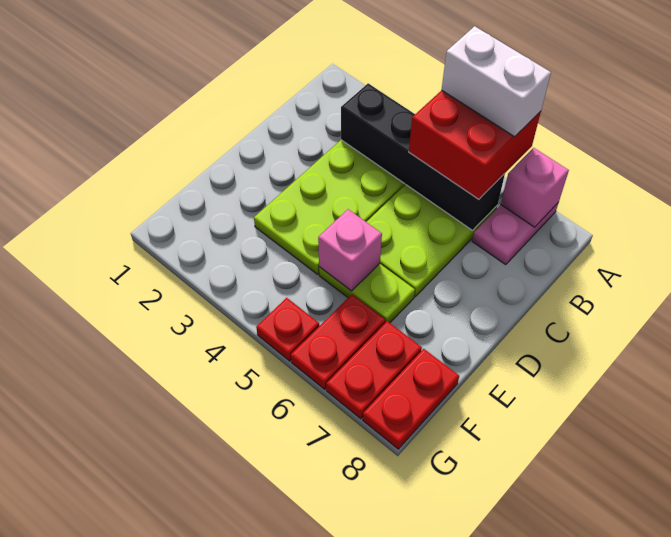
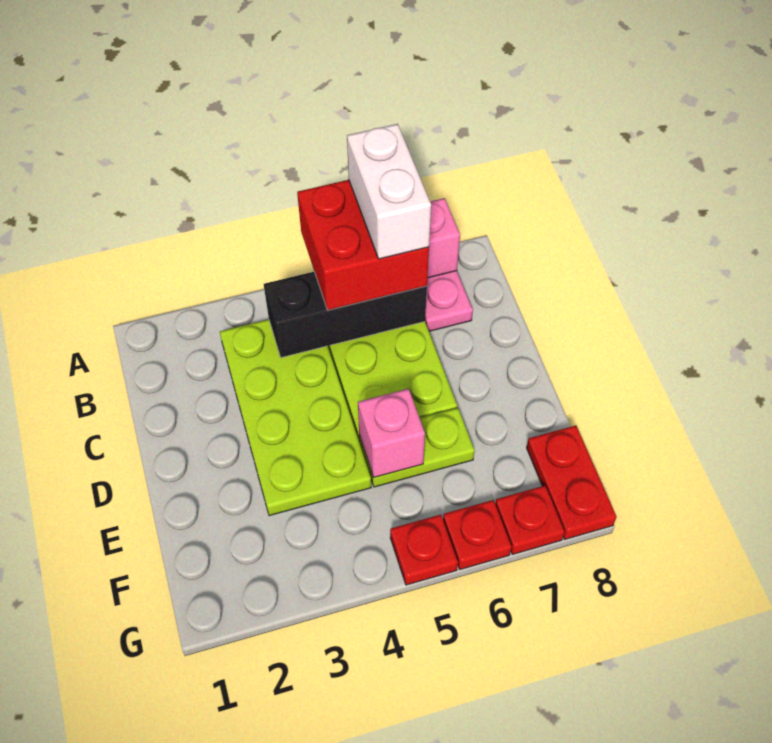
white brick A5:A6 level 4 -> white brick A6:B6 level 4
black brick B3:B6 level 2 -> black brick B4:B6 level 2
red plate F6:G6 level 1 -> red plate G6 level 1
red plate F7:G7 level 1 -> red plate G7 level 1

